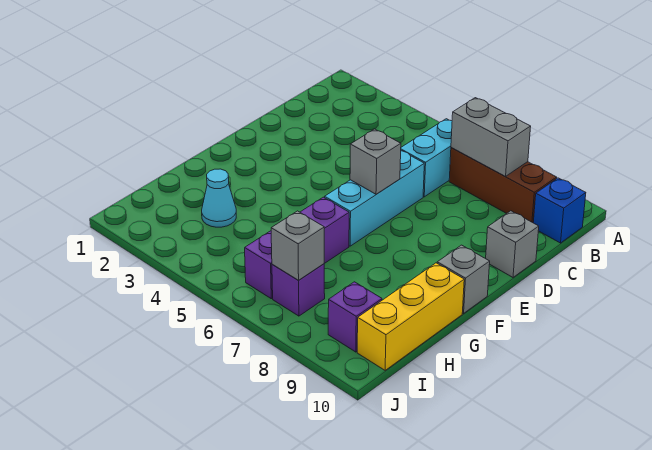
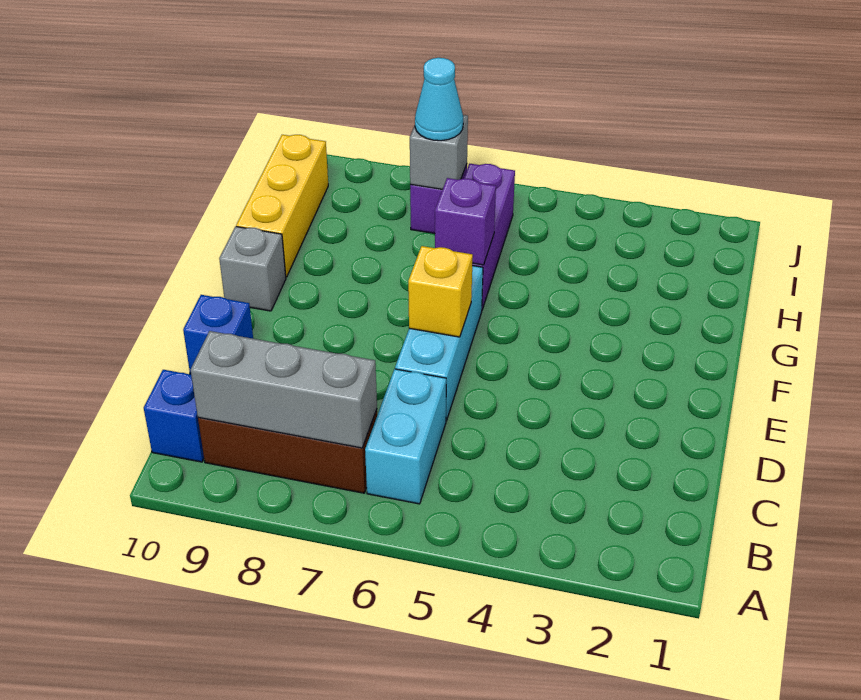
grey brick B7:B8 level 2 -> grey brick B7:B9 level 2
grey brick D10 level 1 -> blue brick D10 level 1
grey brick E6 level 2 -> yellow brick E6 level 2
cyan cone H3 level 1 -> cyan cone I7 level 3
purple brick I9 level 1 -> purple brick G6 level 2

